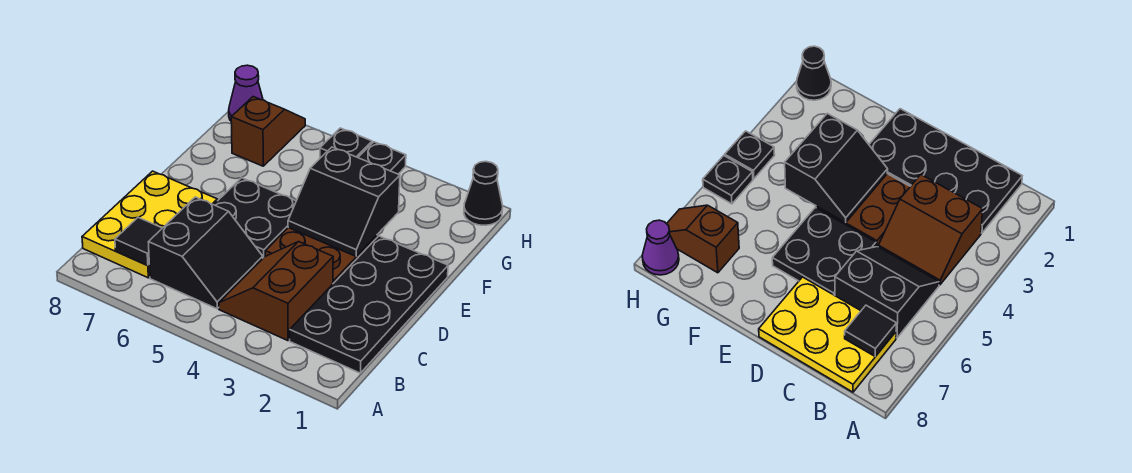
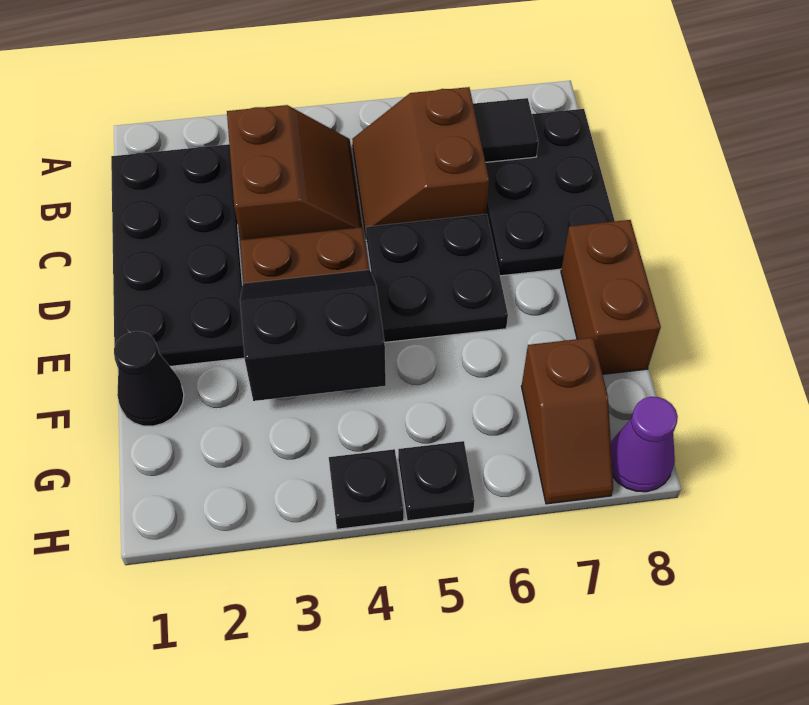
black slope B5:C6 level 1 top 6 -> brown slope B5:C6 level 1 top 6
yellow plate B7:D8 level 1 -> black plate B7:D8 level 1
none -> brown brick E8:F8 level 1
black cone H1 level 1 -> black cone F1 level 1

